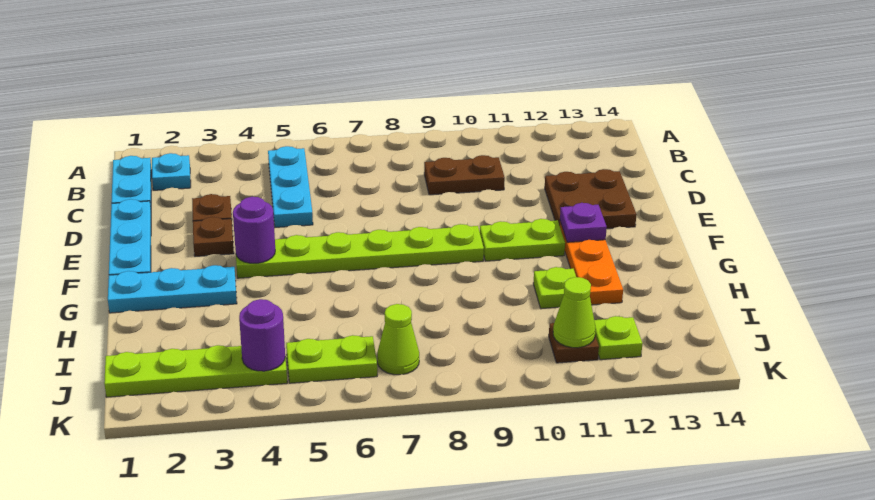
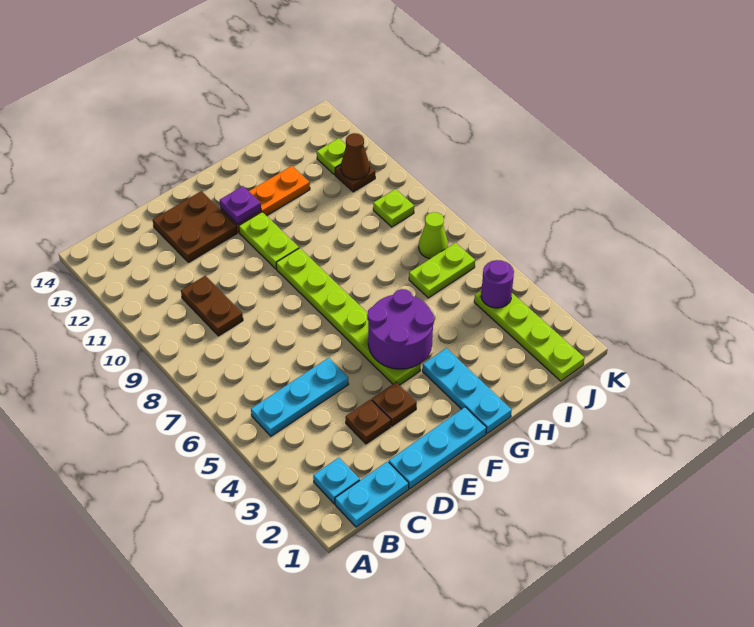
purple round brick F4 level 2 -> purple round brick F4:G5 level 2
lime plate H11 level 1 -> lime plate J9 level 1
lime plate J5:J6 level 1 -> lime plate I6:J6 level 1
lime cone J11 level 2 -> brown cone J11 level 2

